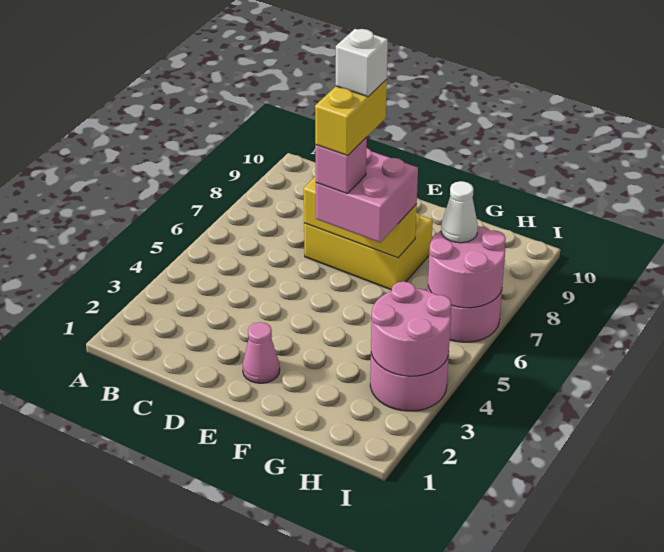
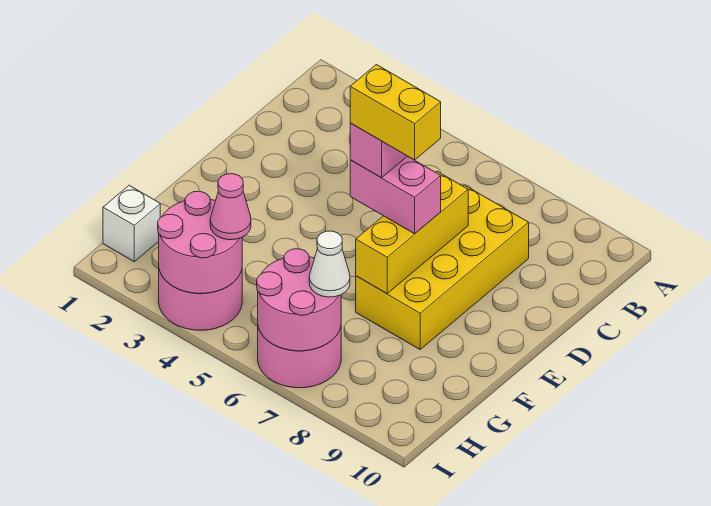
yellow brick D7:F8 level 1 -> yellow brick C7:F8 level 1
pink cone E2 level 1 -> pink cone H4 level 3
pink brick E6:F7 level 3 -> pink brick E6:E7 level 3
white brick E7 level 6 -> white brick H1 level 1

